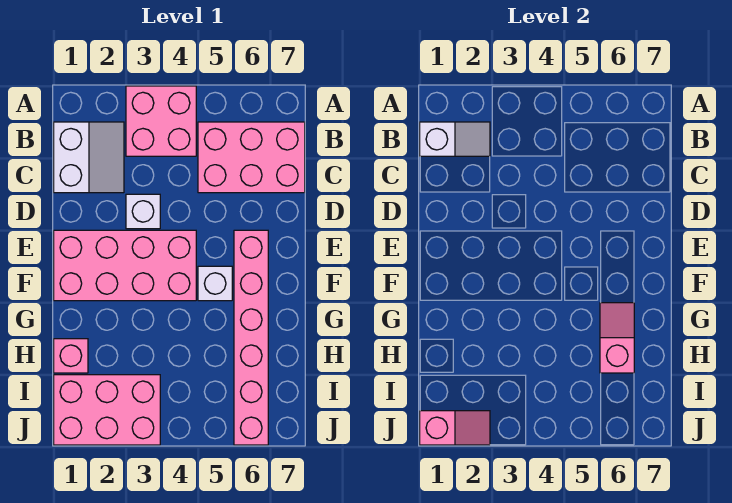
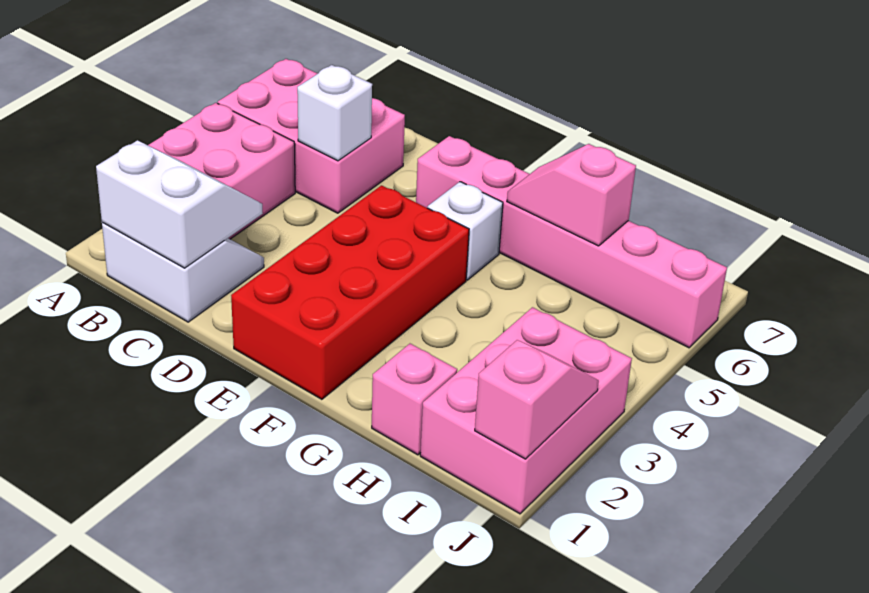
white slope B1:B2 level 2 top 1 -> white slope B1:C2 level 2 top 1
pink brick B5:C7 level 1 -> pink brick A5:C6 level 1
white brick D3 level 1 -> white brick C5 level 2
pink brick E1:F4 level 1 -> red brick E1:F4 level 1

